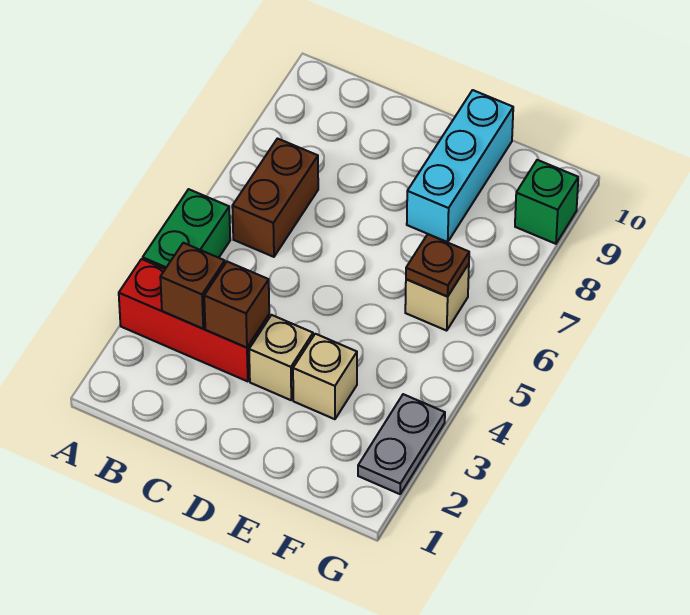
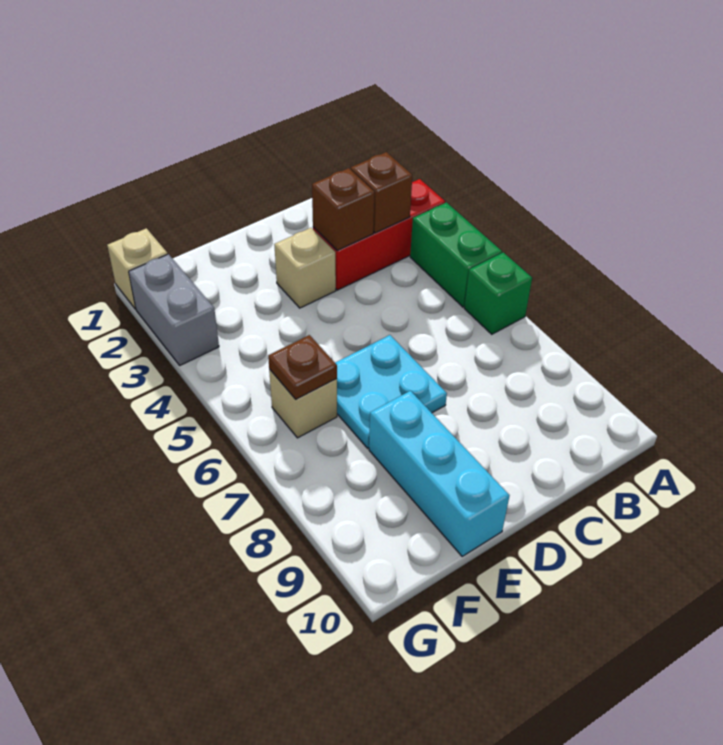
brown brick B6:B7 level 1 -> none
none -> cyan plate D6:E7 level 1
tan brick E3 level 1 -> tan brick G1 level 1
grey plate G2:G3 level 1 -> grey brick G2:G3 level 1
green brick G9 level 1 -> green brick A6 level 1

